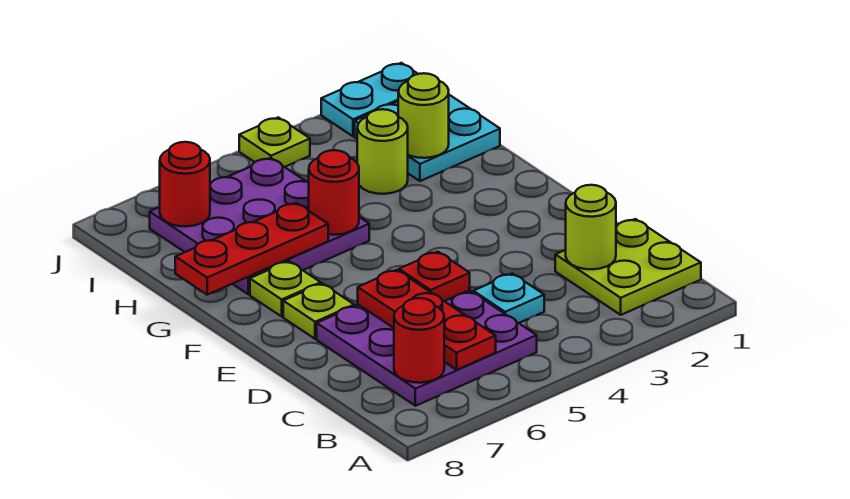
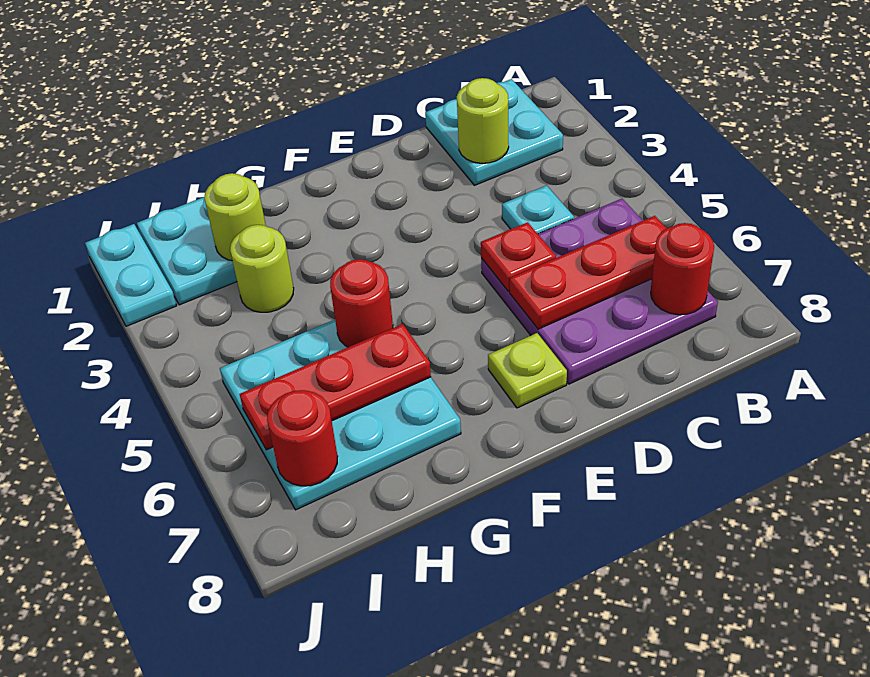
lime plate B1:C2 level 1 -> cyan plate B1:C2 level 1
lime plate F7 level 1 -> none
purple plate G5:I7 level 1 -> cyan plate G5:I7 level 1
red plate G6:G8 level 2 -> red plate G6:I6 level 2
lime plate J4 level 1 -> none

